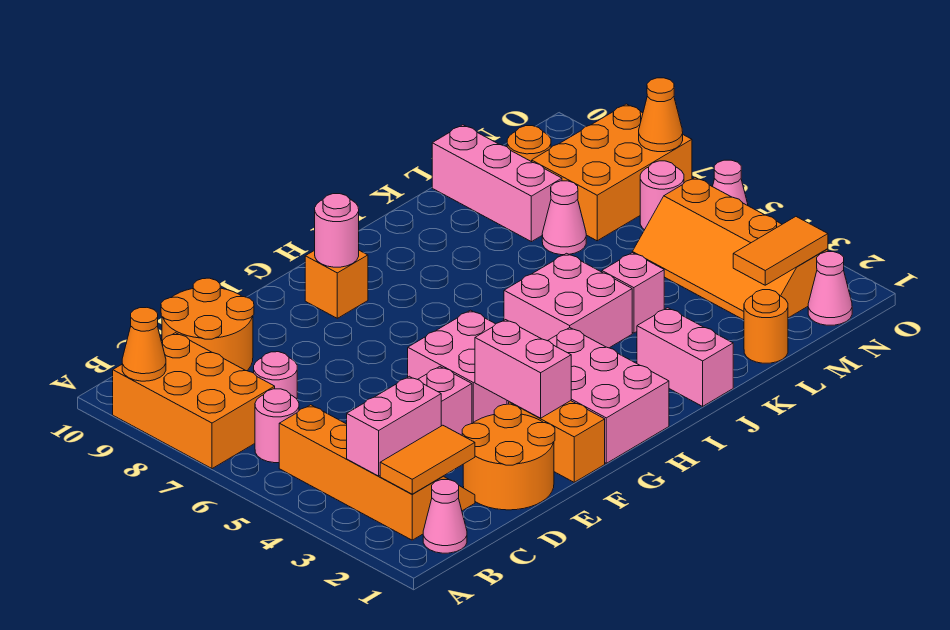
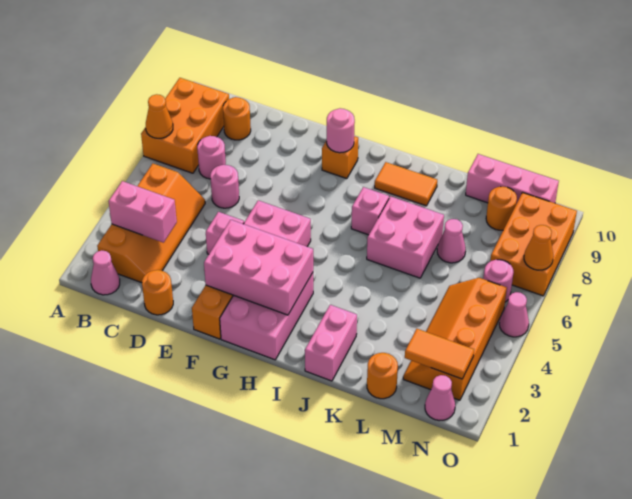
orange cone A9 level 2 -> orange cone A7 level 2
orange tile B2:C2 level 2 -> orange tile I9:J9 level 1
pink round brick B6 level 1 -> pink round brick D6 level 1
orange round brick C9:D10 level 1 -> orange round brick C9 level 1
orange round brick D1:E2 level 1 -> orange round brick D1 level 1
pink brick F2:F3 level 2 -> pink brick F2:H3 level 2
pink brick I4:J5 level 1 -> pink brick J6:K7 level 1
pink brick K4 level 1 -> pink brick I7 level 1
pink brick L8:L10 level 1 -> pink brick L10:N10 level 1
orange brick M7:O8 level 1 -> orange brick N7:O9 level 1

